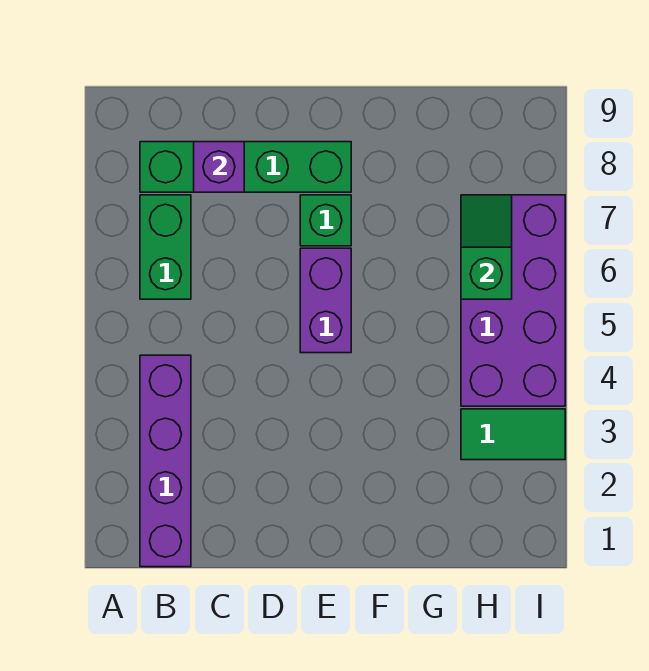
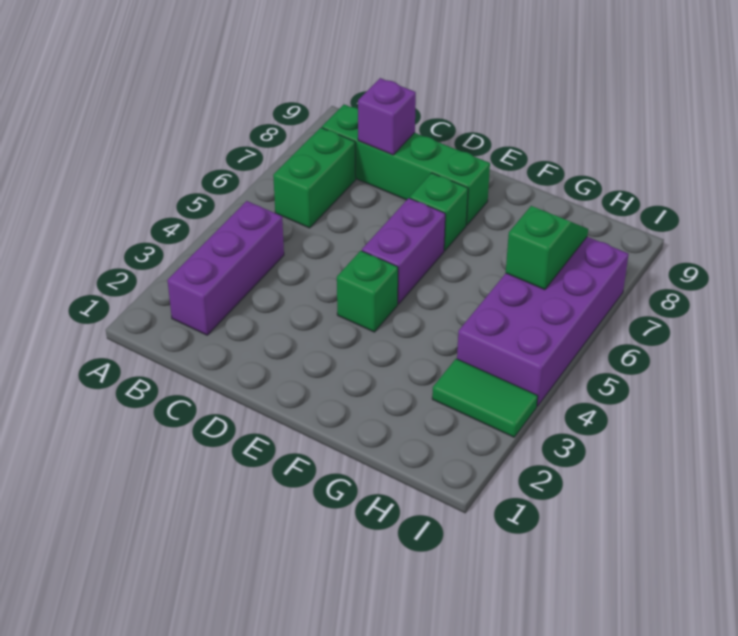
purple brick B1:B4 level 1 -> purple brick B2:B4 level 1
none -> green brick E4 level 1

